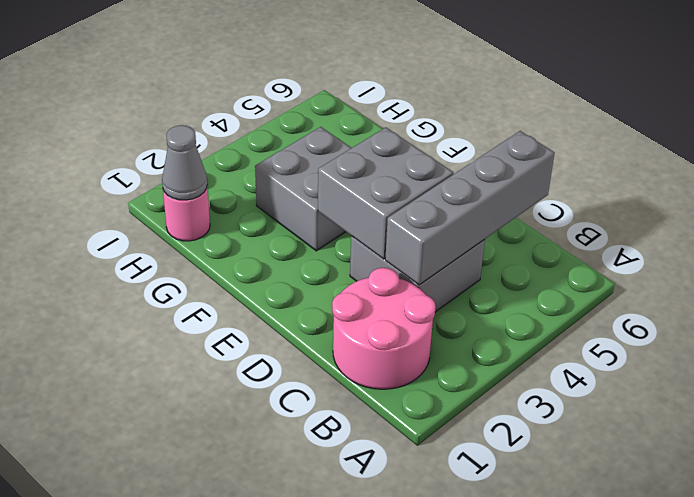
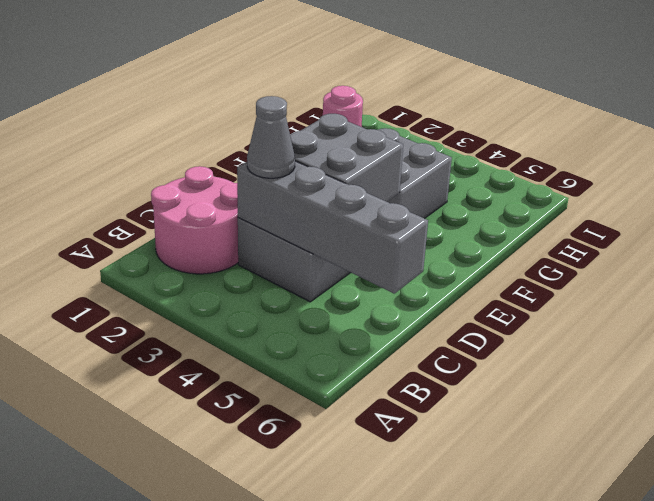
grey cone H1 level 2 -> grey cone C3 level 3

